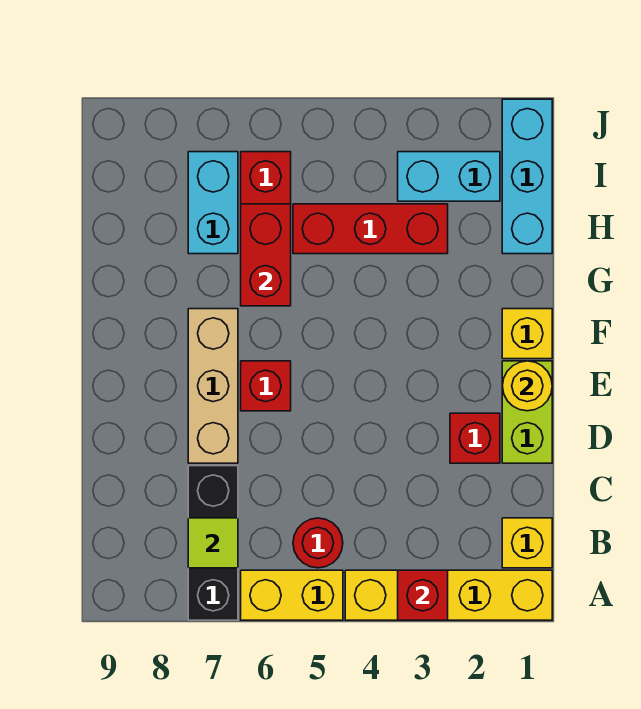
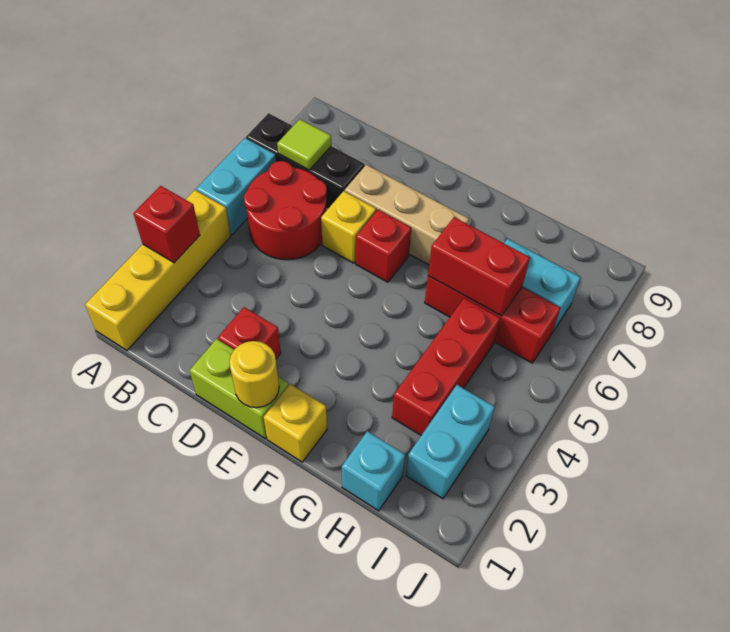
yellow brick A5:A6 level 1 -> cyan brick A5:A6 level 1
yellow brick B1 level 1 -> yellow brick D6 level 1
red round brick B5 level 1 -> red round brick B5:C6 level 1
cyan brick H1:J1 level 1 -> cyan brick H1 level 1

